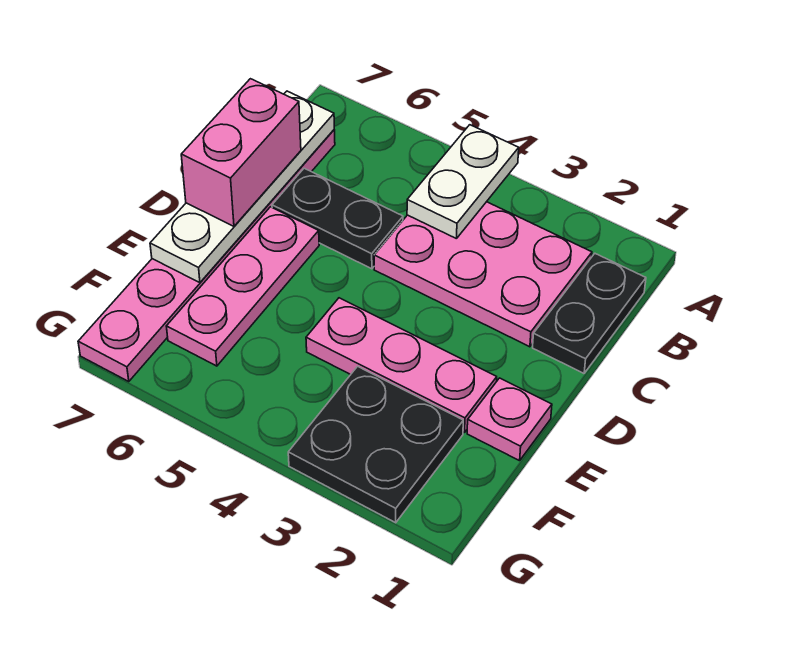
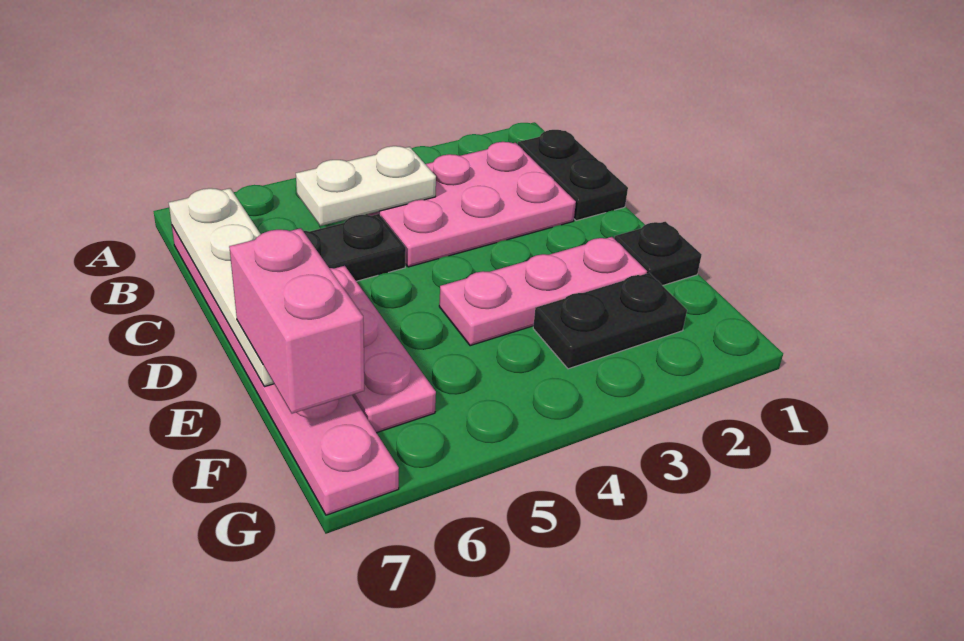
white plate A4:B4 level 2 -> white plate B4:B5 level 2
pink brick C7:D7 level 3 -> pink brick E7:F7 level 3
pink plate E1 level 1 -> black plate E1 level 1
black plate F2:G3 level 1 -> black plate F2:F3 level 1

